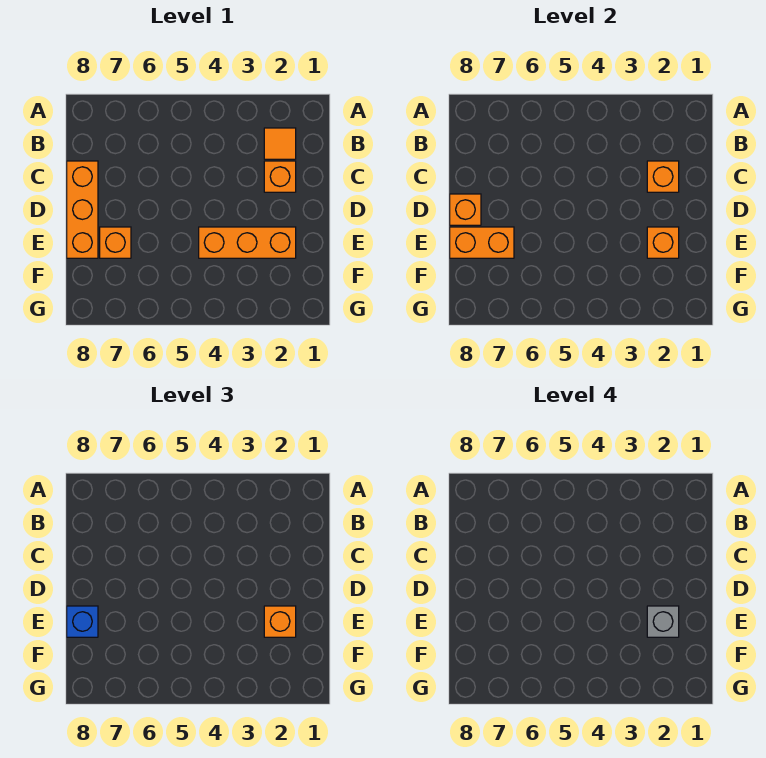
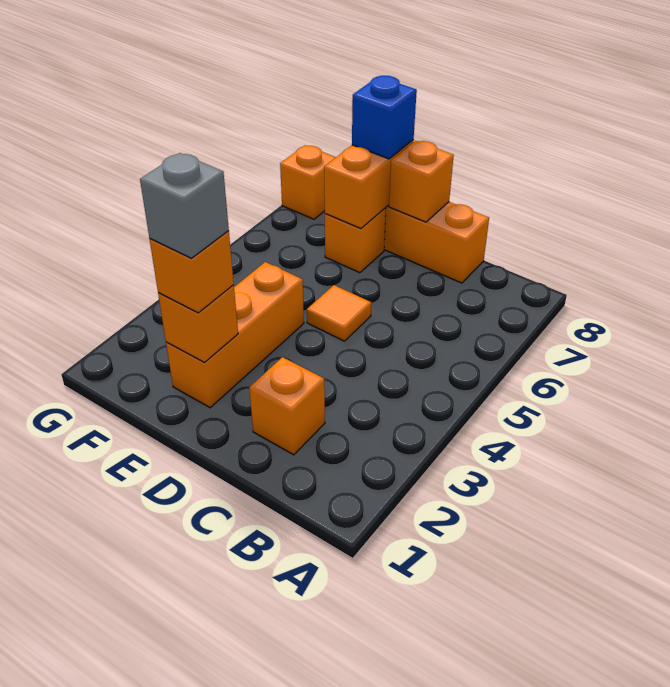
orange tile B2 level 1 -> orange tile D5 level 1
orange brick C2 level 2 -> orange brick G8 level 1

